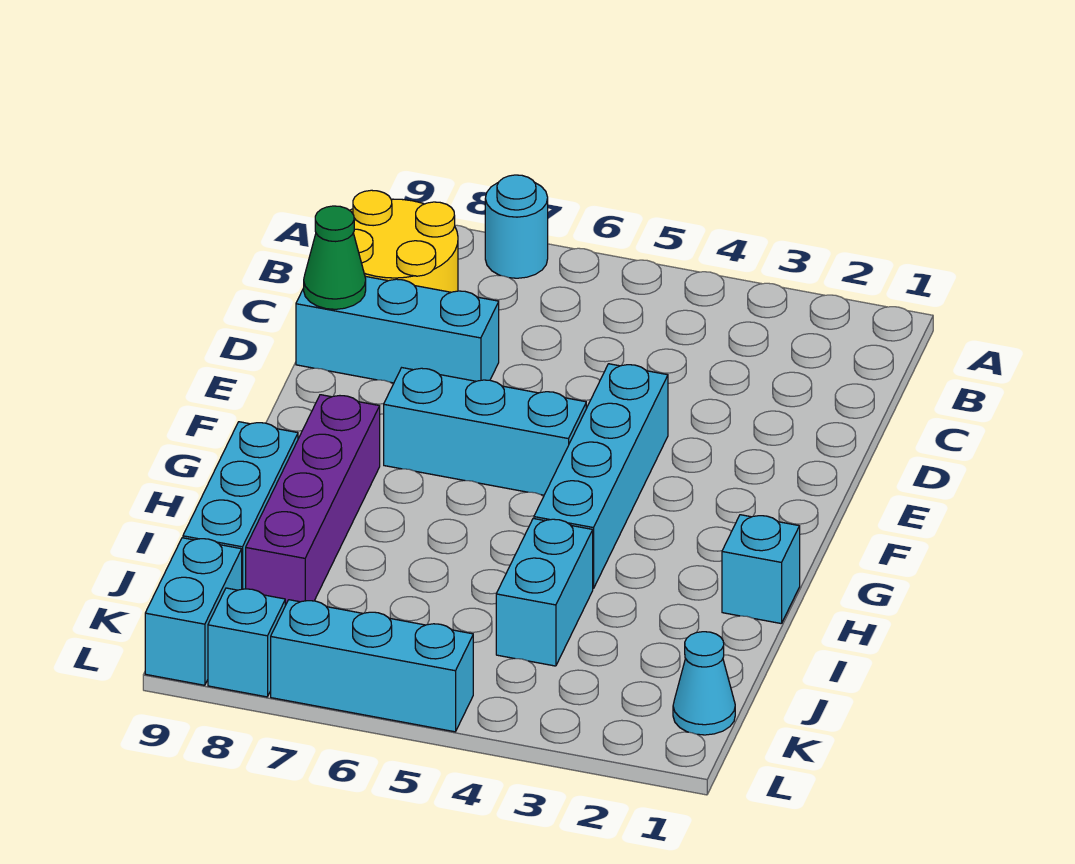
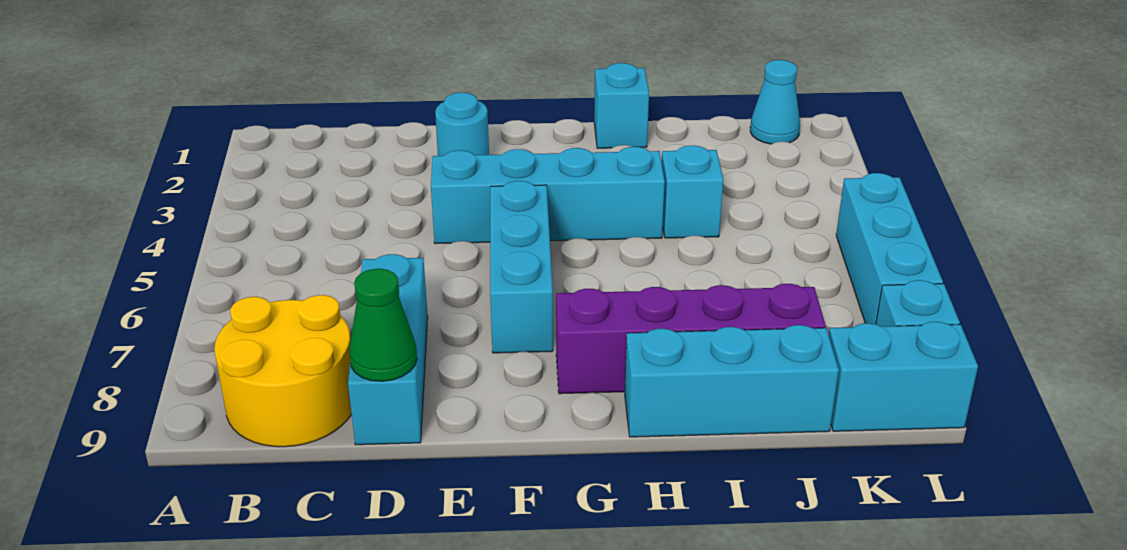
cyan round brick A7 level 1 -> cyan round brick E2 level 1
cyan brick I4:J4 level 1 -> cyan brick I4 level 1

